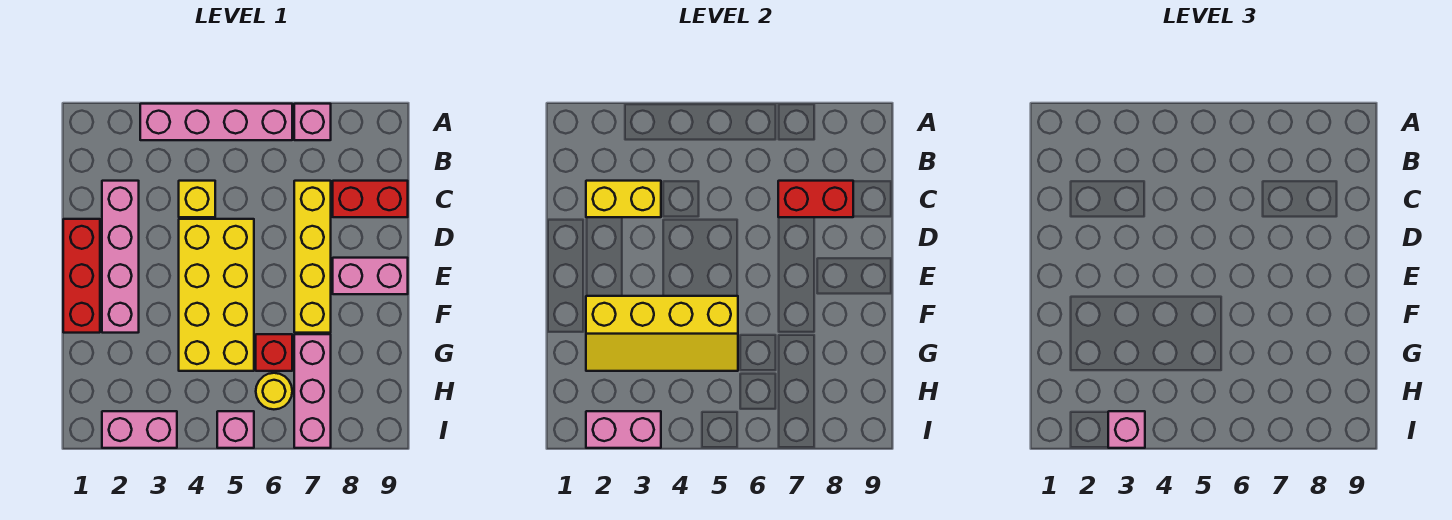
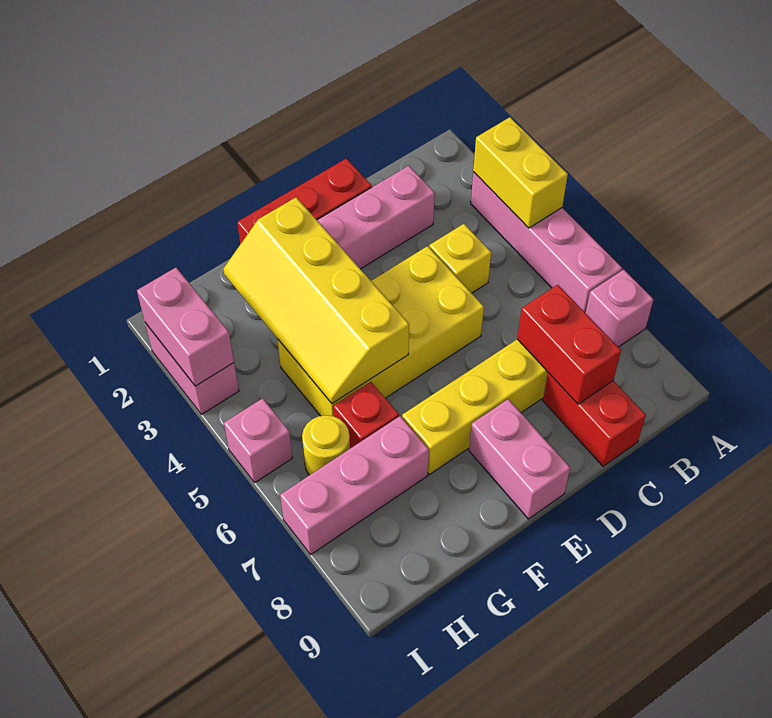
yellow brick C2:C3 level 2 -> yellow brick A3:A4 level 2
pink brick I3 level 3 -> none

